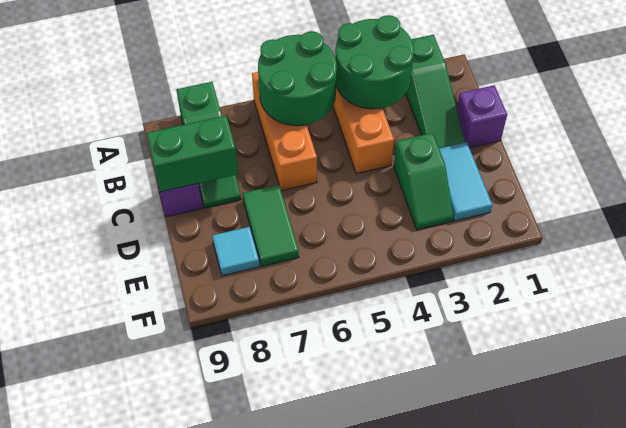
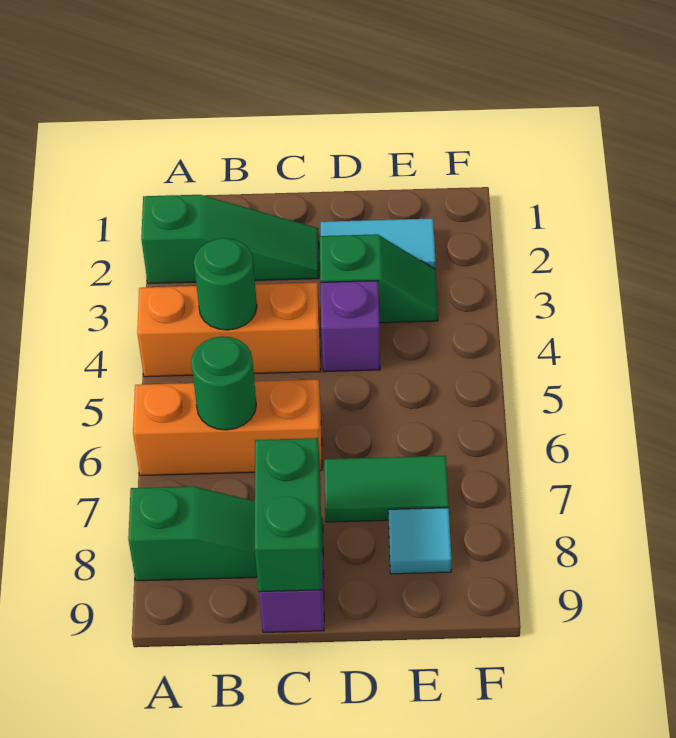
green round brick A3:B4 level 2 -> green round brick B4 level 2
green round brick A5:B6 level 2 -> green round brick B6 level 2
purple brick C1 level 1 -> purple brick D4 level 1

